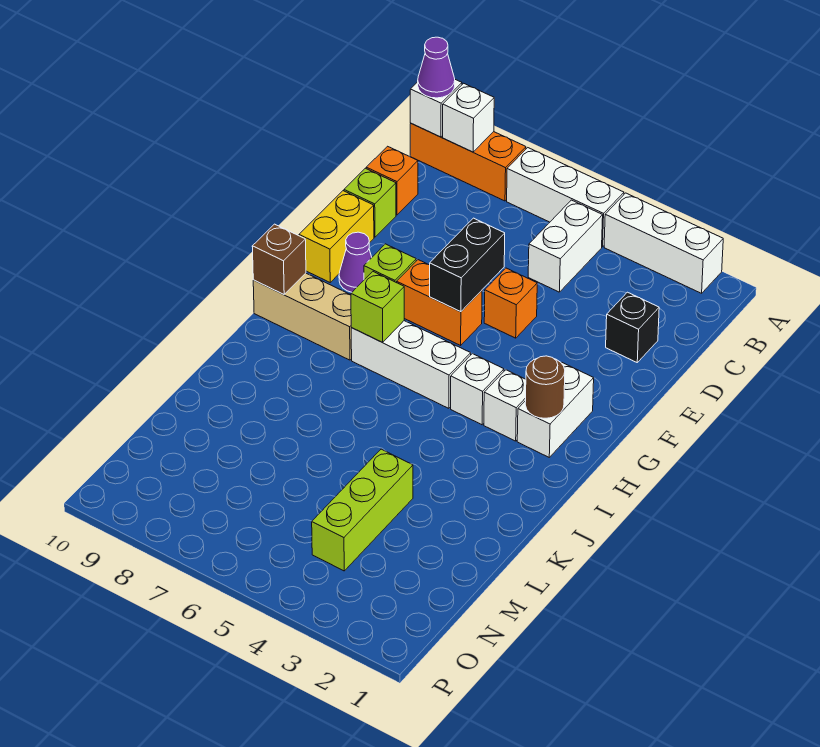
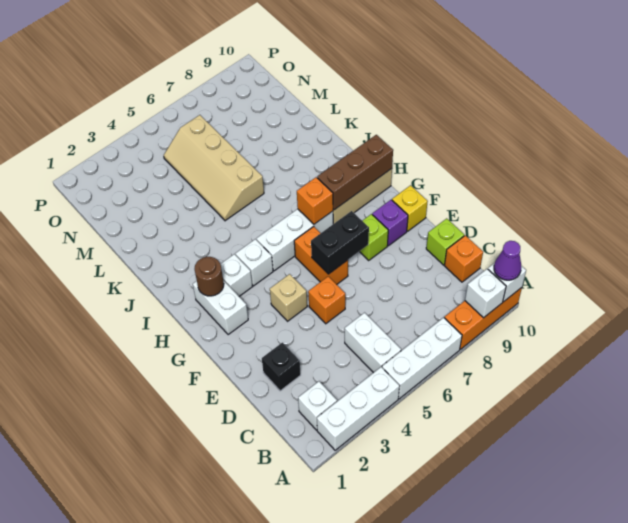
none -> white brick B2 level 1
black brick E6:F6 level 2 -> black brick F6:F7 level 2
yellow brick E10:F10 level 1 -> yellow brick F10 level 1
none -> tan brick F4 level 1
orange brick F6:F7 level 1 -> orange brick F6:G6 level 1
purple cone F9 level 1 -> purple brick F9 level 1
lime brick H7 level 2 -> orange brick H7 level 2
brown brick H10 level 2 -> brown brick H8:H10 level 2
none -> tan slope K5:N6 level 1 top 6
lime brick L4:N4 level 1 -> none

